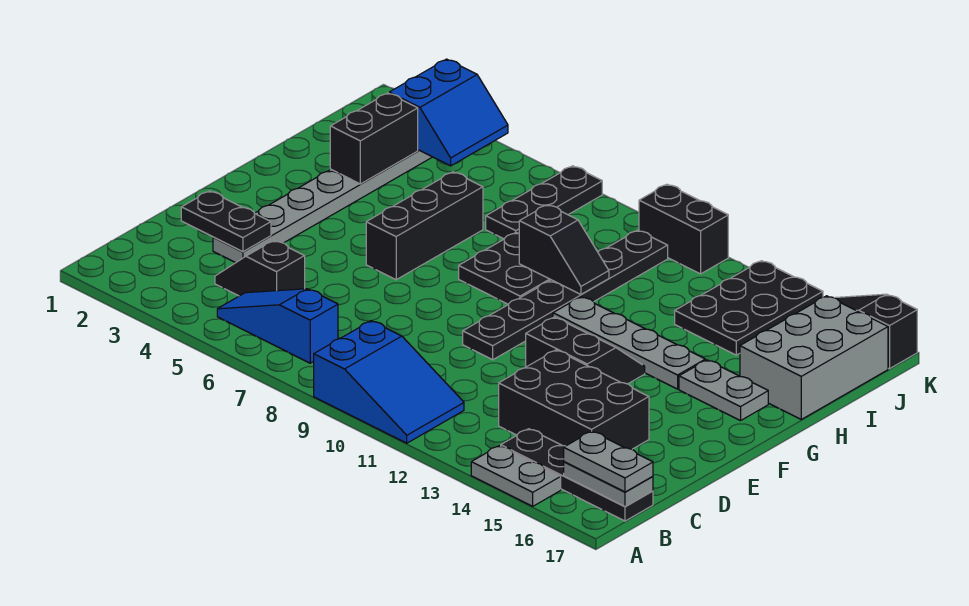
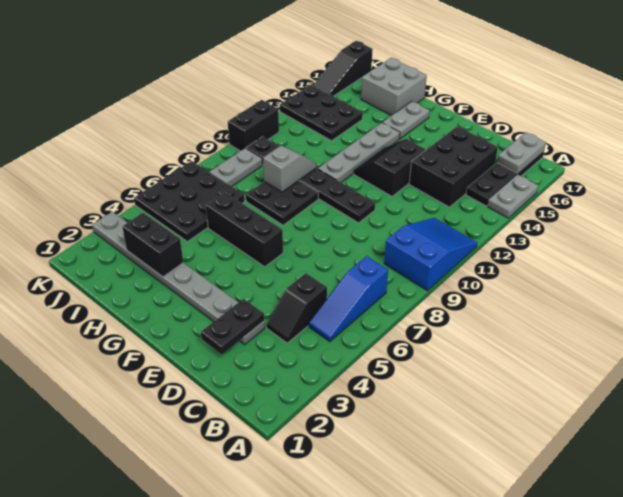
grey plate B16:B17 level 3 -> grey plate J8:J9 level 1
black slope H9:H10 level 2 top 9 -> grey slope H9:H10 level 2 top 9
grey brick H16:J17 level 1 -> grey brick H16:I17 level 1
black plate I7:K7 level 1 -> black plate I5:K7 level 1
blue slope J3:K4 level 2 top 3 -> none

